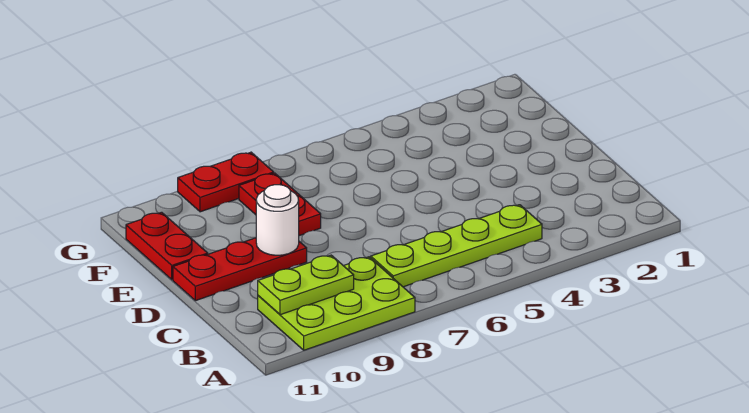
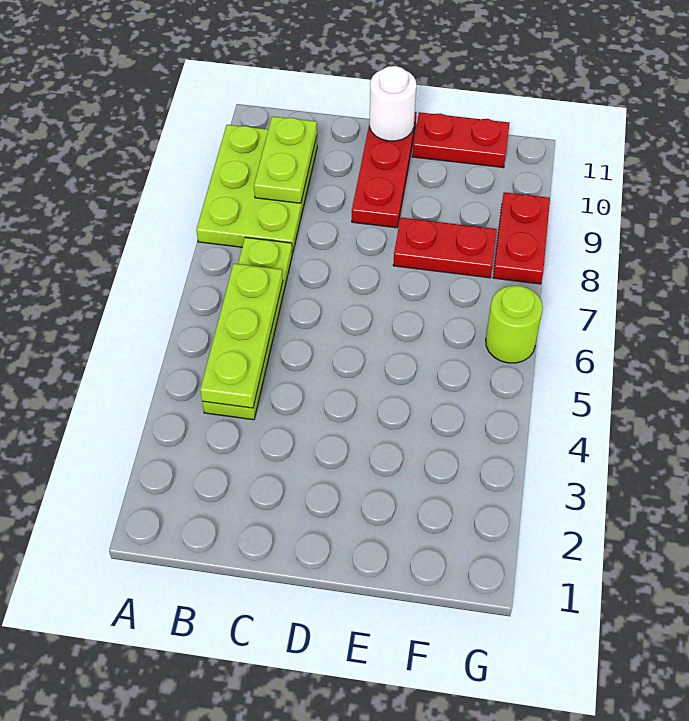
none -> lime plate B4:B6 level 2
white round brick D9 level 2 -> white round brick D11 level 2
none -> lime round brick G6 level 1

